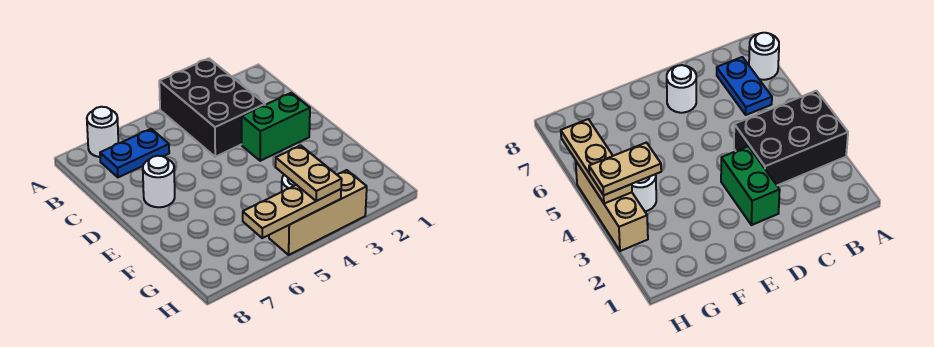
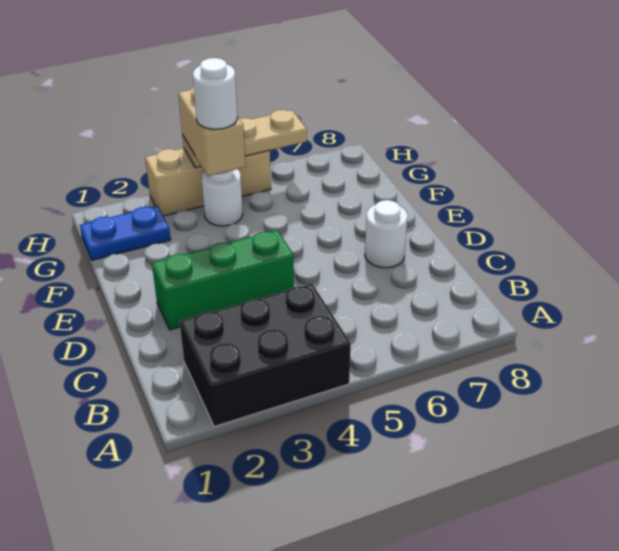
black brick A3:C4 level 1 -> black brick A2:B4 level 1
white round brick A7 level 1 -> white round brick G4 level 4
blue plate B6:B7 level 1 -> blue plate G1:G2 level 1
green brick D2:D3 level 1 -> green brick D2:D4 level 1
tan plate G4:H4 level 3 -> tan brick G4:H4 level 3

